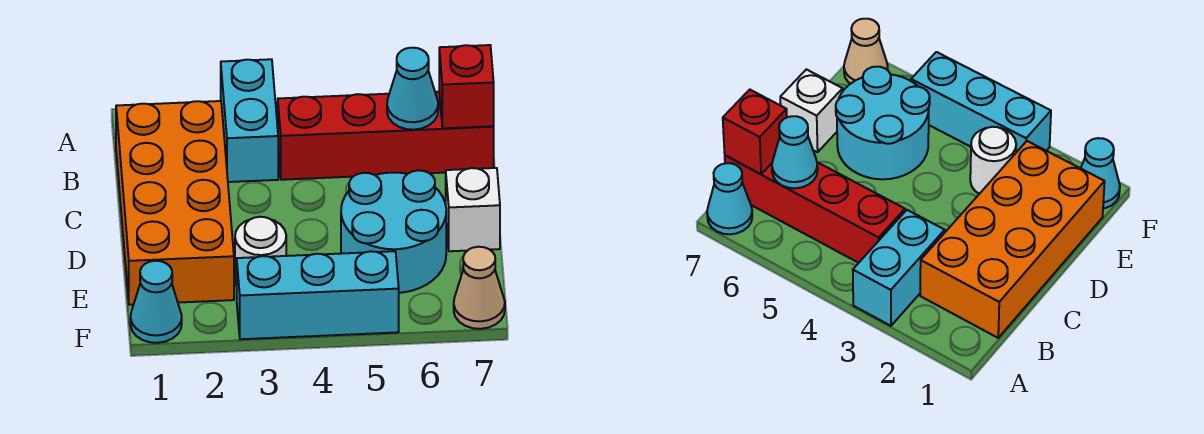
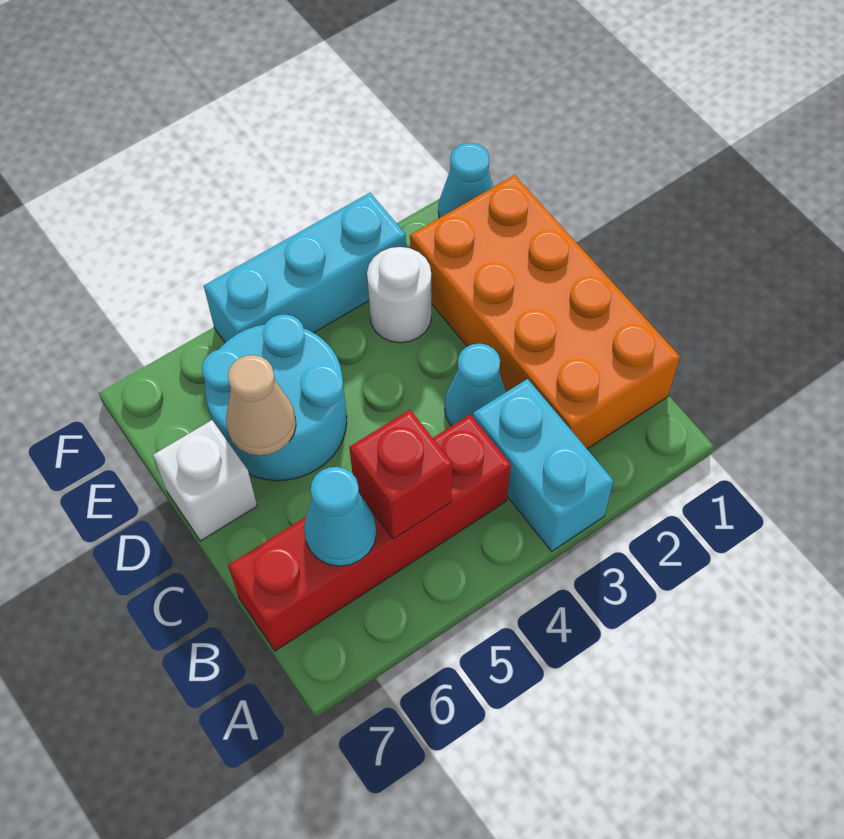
cyan cone A7 level 1 -> cyan cone C3 level 1
red brick B7 level 2 -> red brick B5 level 2
tan cone F7 level 1 -> tan cone D6 level 2

